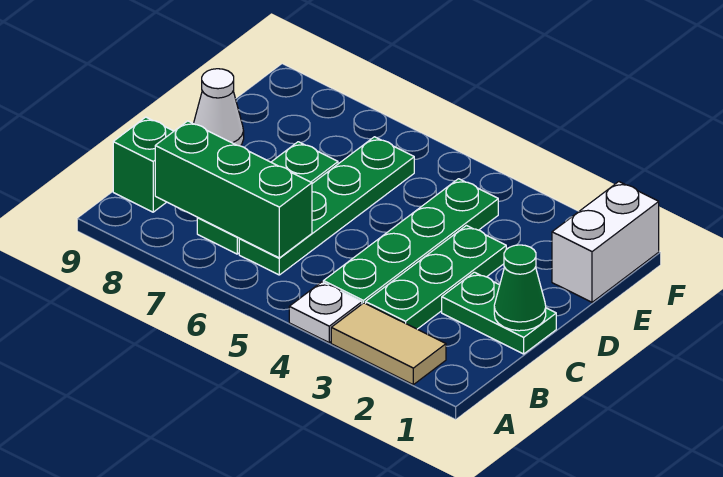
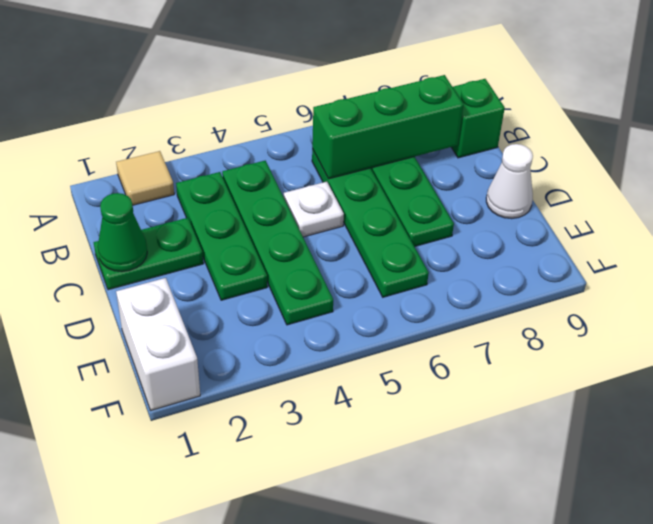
tan tile A2:A3 level 1 -> tan tile A2 level 1
white plate A4 level 1 -> white plate C5 level 1

